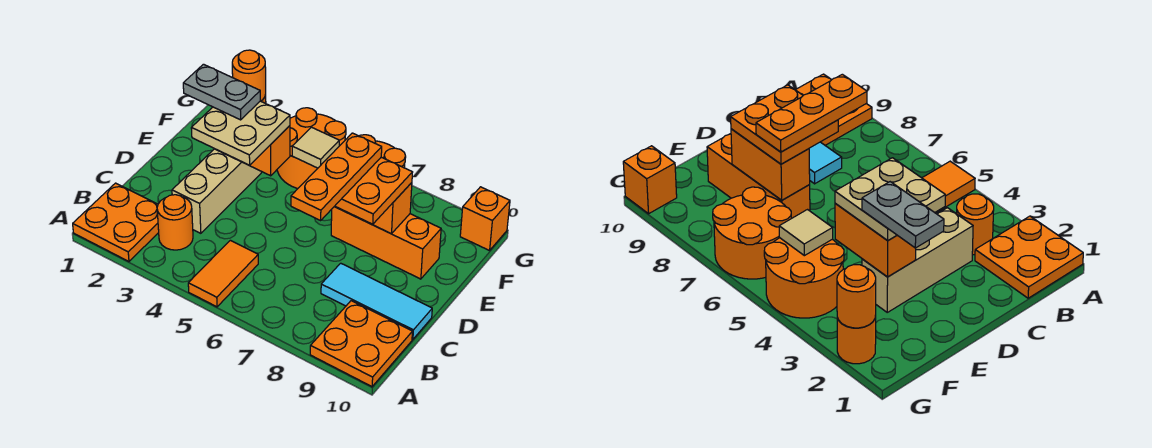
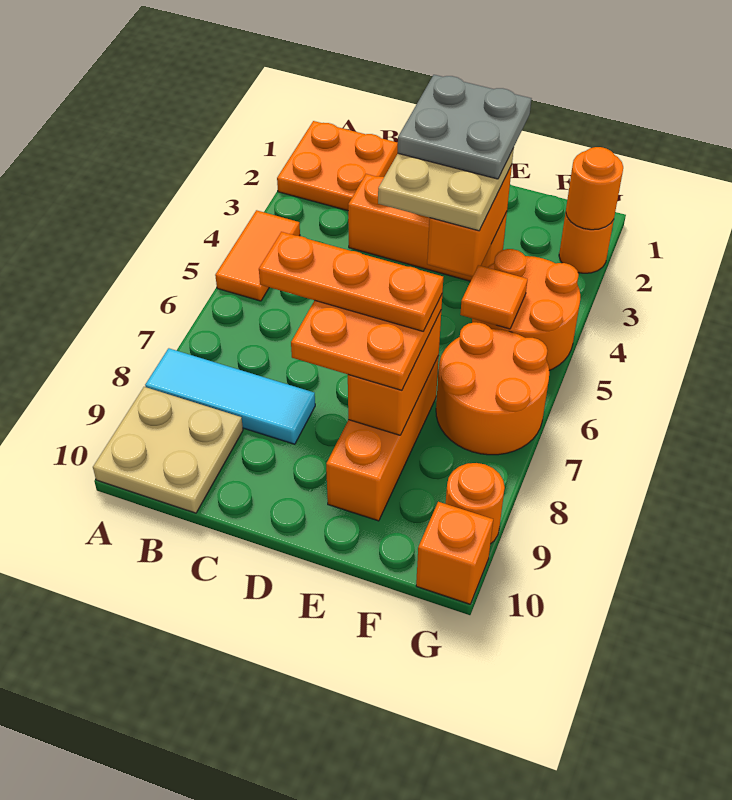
orange tile A5:B5 level 1 -> orange tile A4:A5 level 1
orange plate A9:B10 level 1 -> tan plate A9:B10 level 1
orange round brick B3 level 1 -> orange round brick G9 level 1
tan brick C3:E3 level 1 -> orange brick C3:E3 level 1
cyan tile C8:C10 level 1 -> cyan tile A8:C8 level 1
grey plate E2:E3 level 4 -> grey plate D2:E3 level 4
tan tile F5 level 2 -> orange tile F5 level 2

